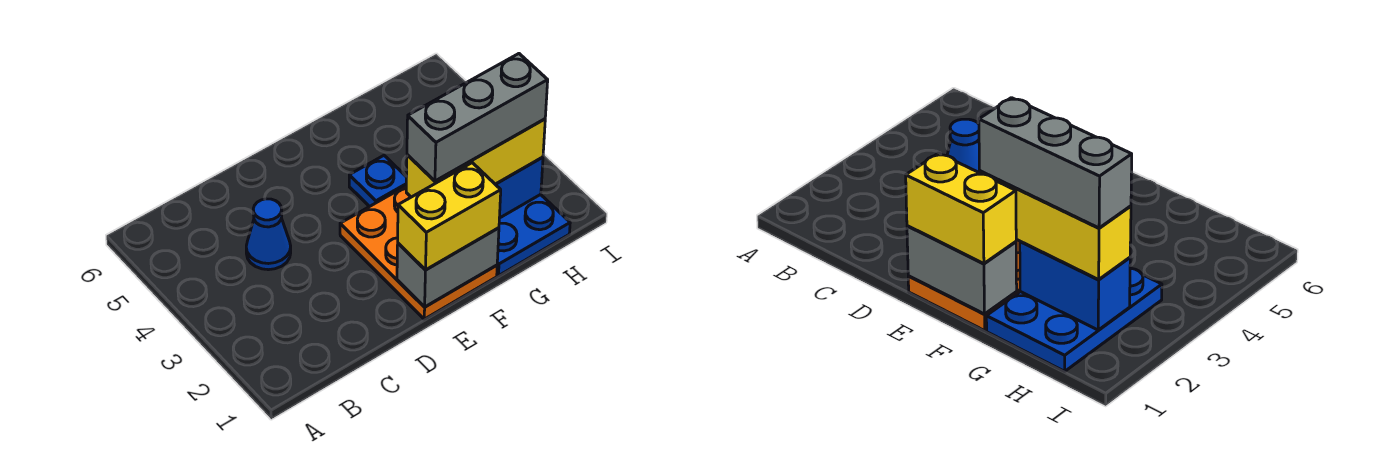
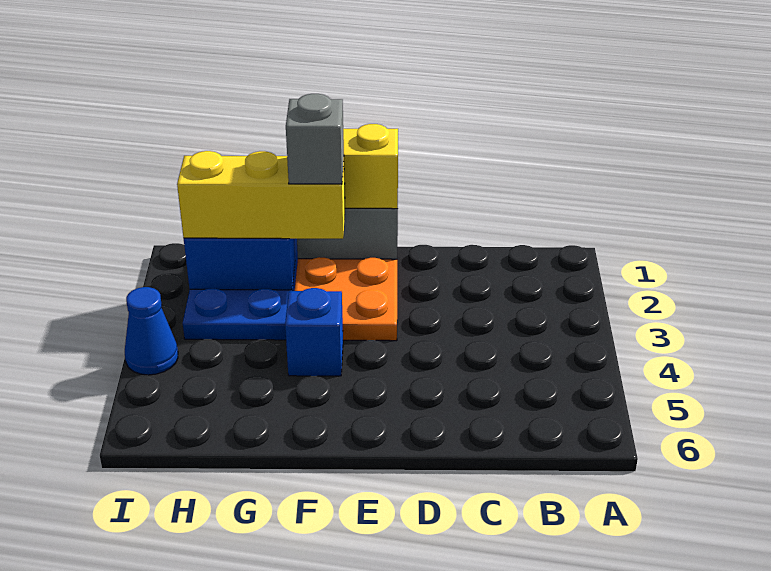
blue cone C4 level 1 -> blue cone I4 level 1
grey brick F2:H2 level 4 -> grey brick F2 level 4
blue plate F4 level 1 -> blue brick F4 level 1

